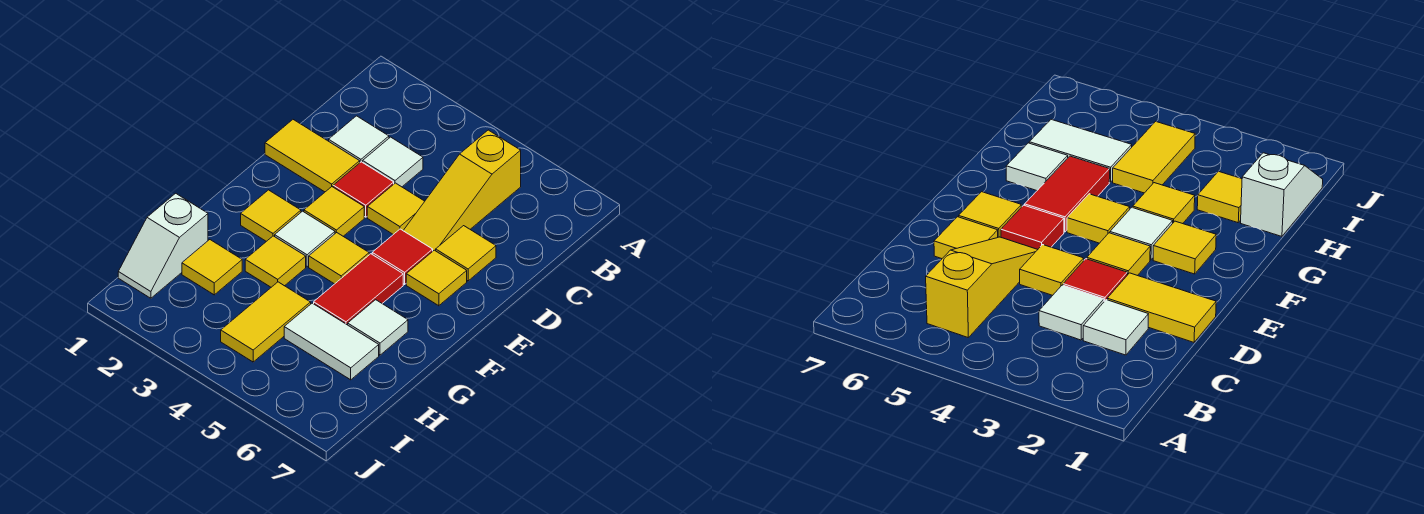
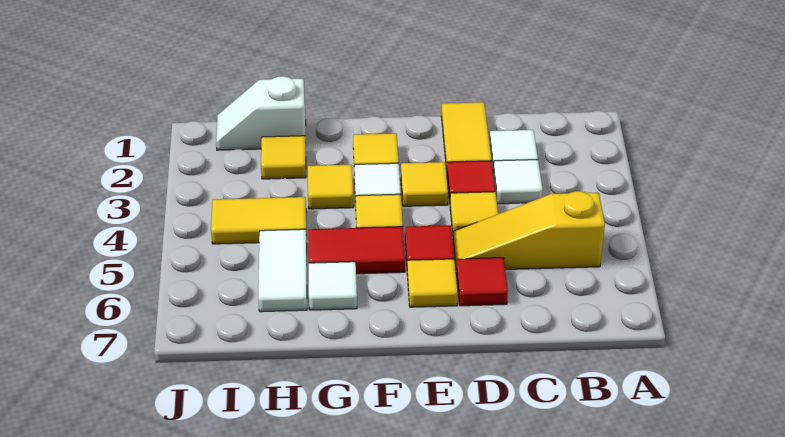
yellow tile D6 level 1 -> red tile D6 level 1

